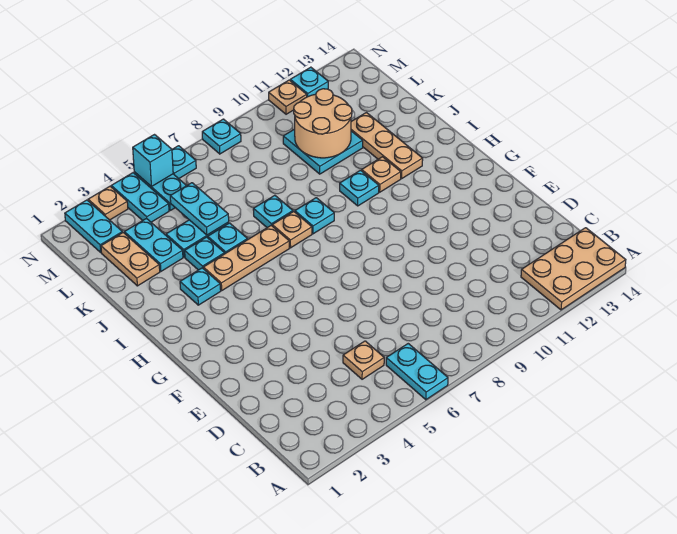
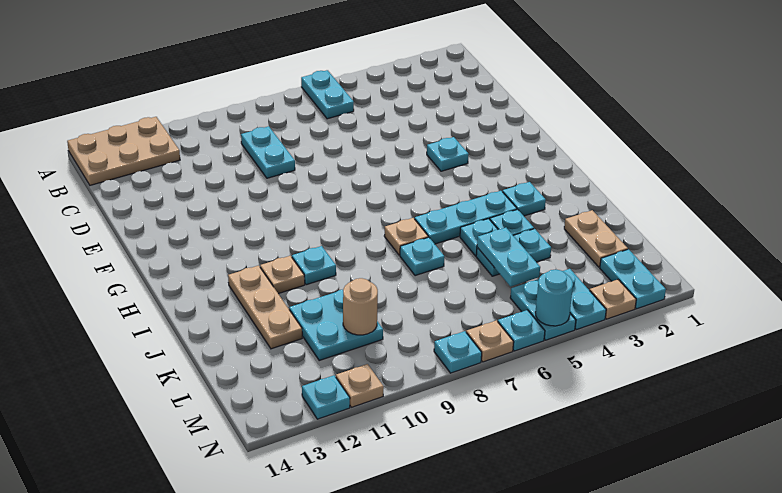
tan plate C5 level 1 -> tan plate N7 level 1
tan plate I4:I6 level 1 -> cyan plate I4:I6 level 1
cyan plate I8 level 1 -> cyan plate F4 level 1
cyan plate K3:L3 level 1 -> cyan plate C9:D9 level 1
tan round brick K10:L11 level 2 -> tan round brick L10 level 2
cyan brick N5 level 2 -> cyan round brick N5 level 2

